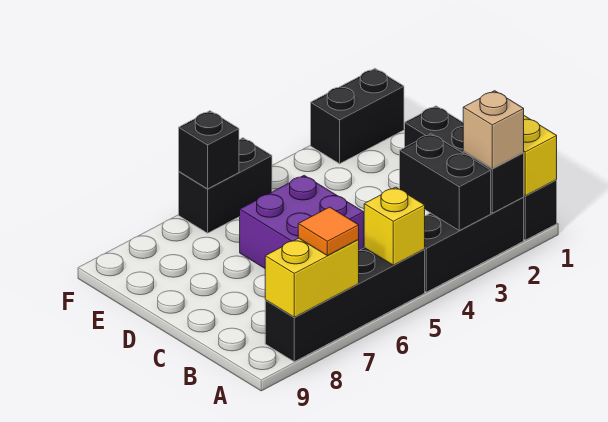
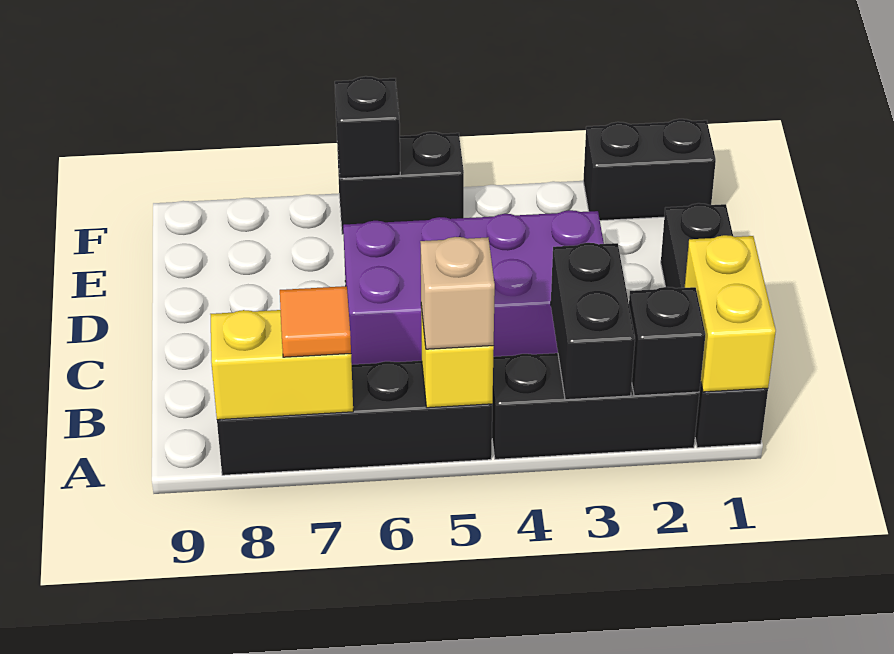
tan brick A2 level 3 -> tan brick A5 level 3
purple brick C5:D6 level 1 -> purple brick C3:D6 level 1

